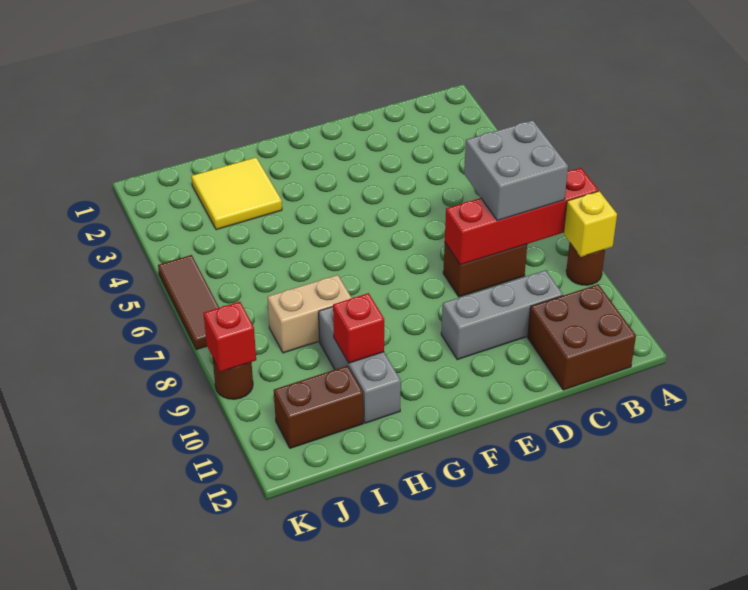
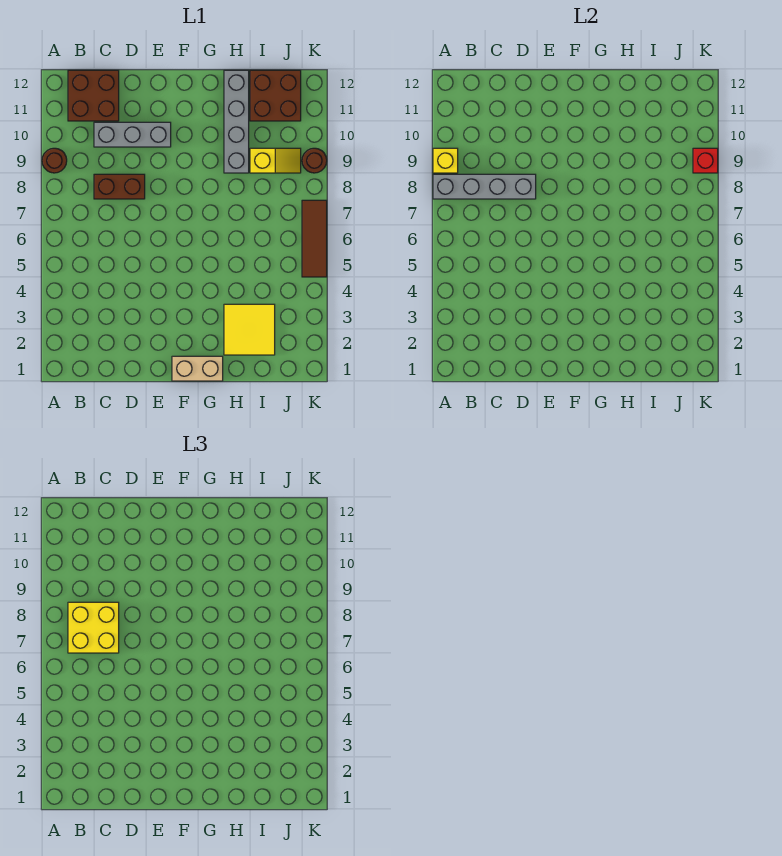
red brick A8:D8 level 2 -> grey brick A8:D8 level 2
grey brick B7:C8 level 3 -> yellow brick B7:C8 level 3
tan brick H8:I8 level 1 -> tan brick F1:G1 level 1
grey brick H9:H11 level 1 -> grey brick H9:H12 level 1
red brick H10 level 2 -> none
none -> yellow slope I9:J9 level 1 top I
brown brick I11:J11 level 1 -> brown brick I11:J12 level 1

